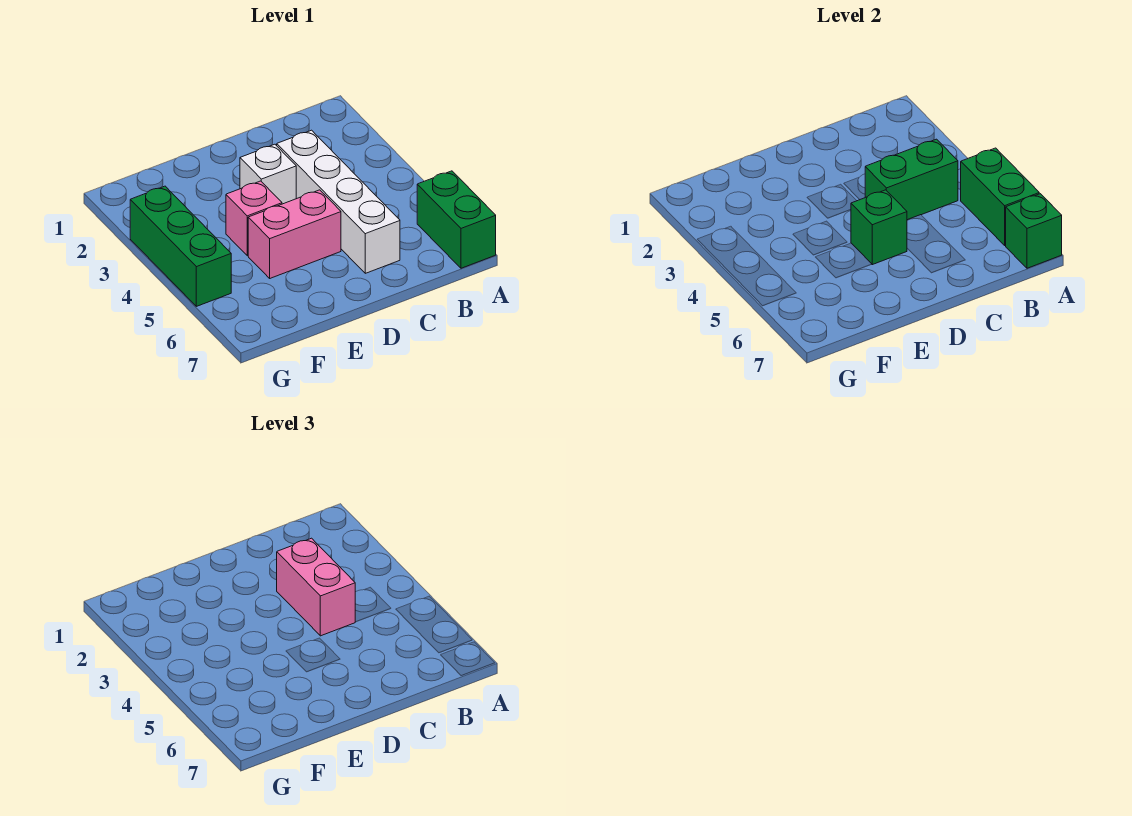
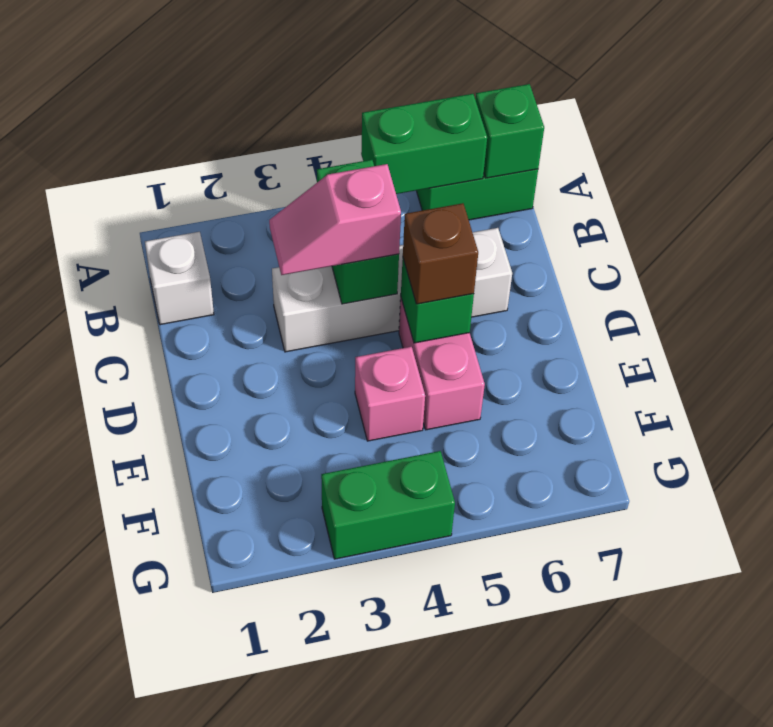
pink brick C3:C4 level 3 -> pink slope C3:C4 level 3 top 4
white brick D3 level 1 -> white brick B1 level 1
none -> brown brick D5 level 3
green brick G3:G5 level 1 -> green brick G3:G4 level 1

